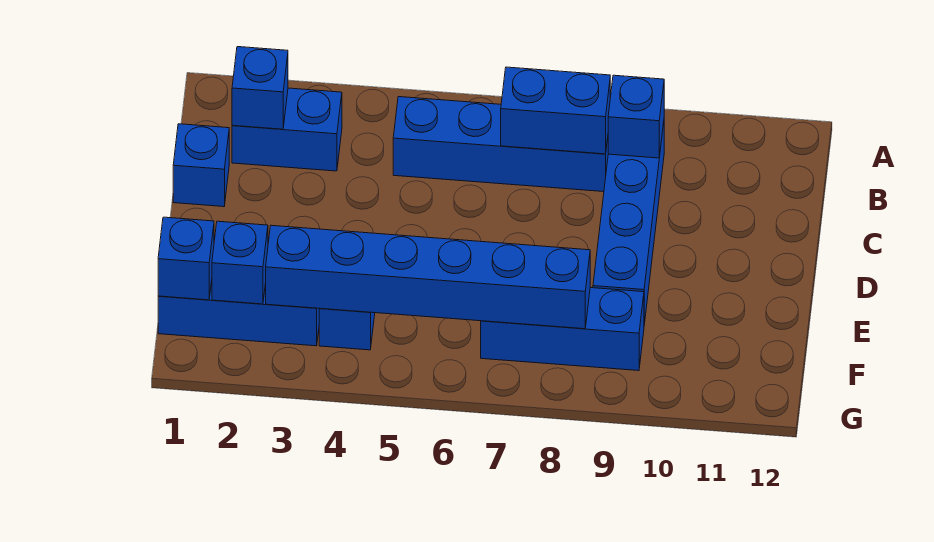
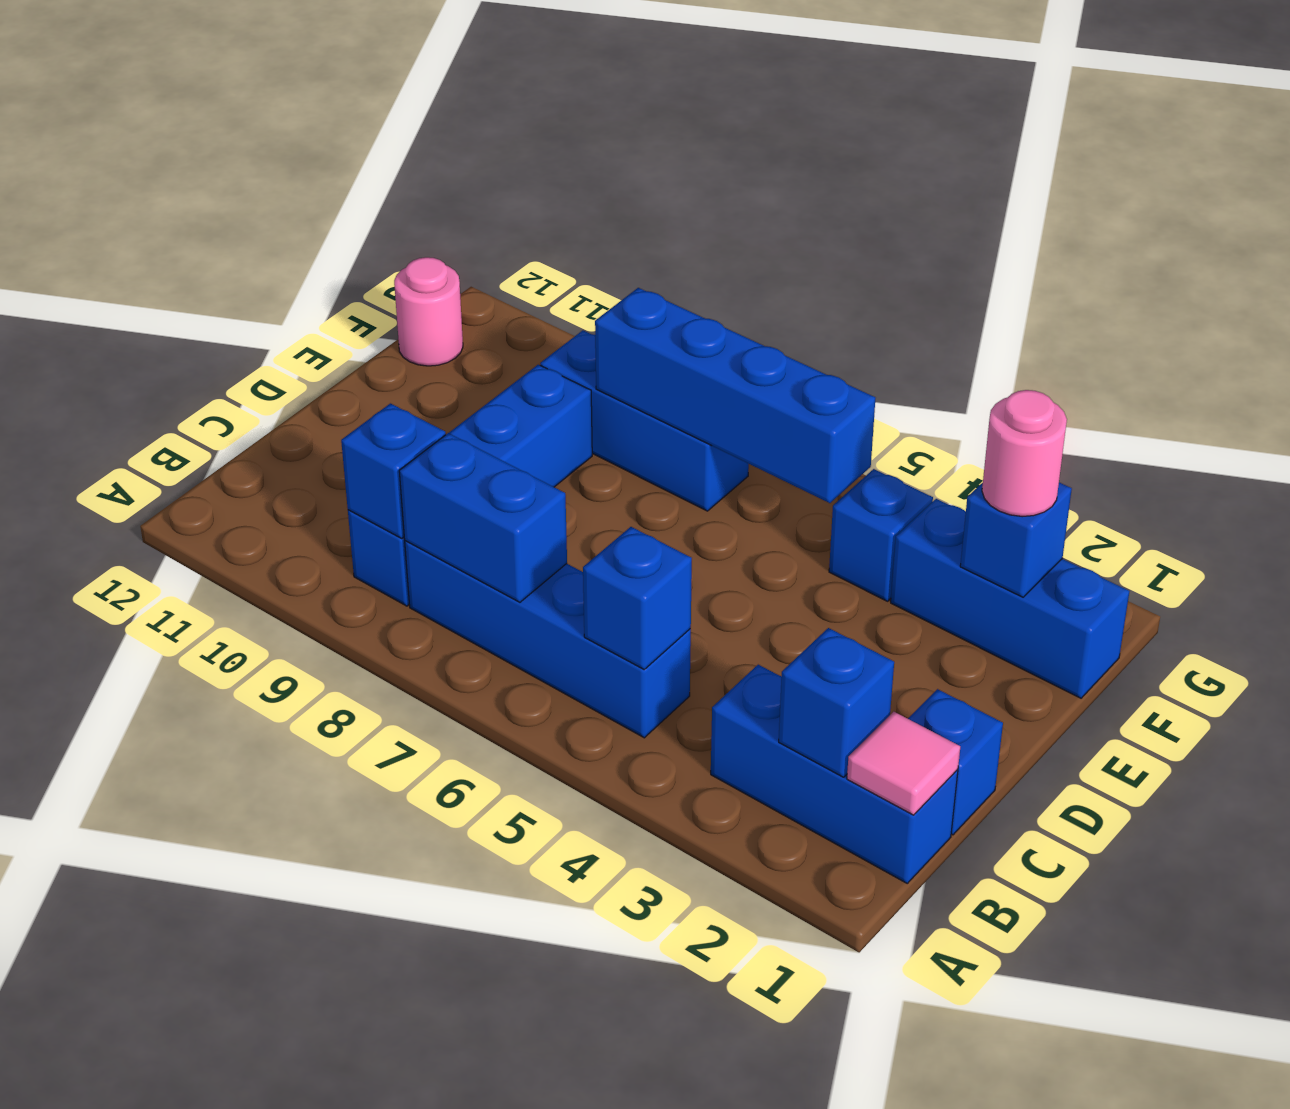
none -> pink tile B1 level 2
blue brick B2:B3 level 1 -> blue brick B1:B3 level 1
blue brick F1 level 2 -> blue brick B5 level 2
none -> pink round brick F2 level 3
blue brick F3:F8 level 2 -> blue brick F5:F8 level 2
none -> pink round brick F12 level 1

